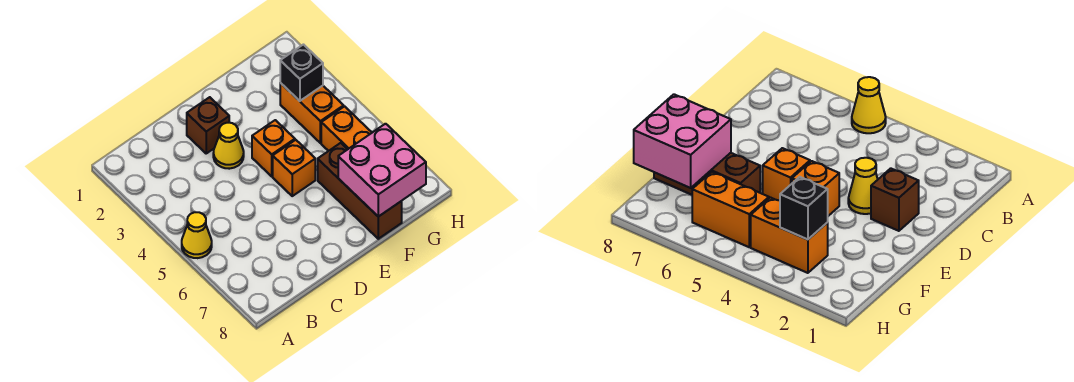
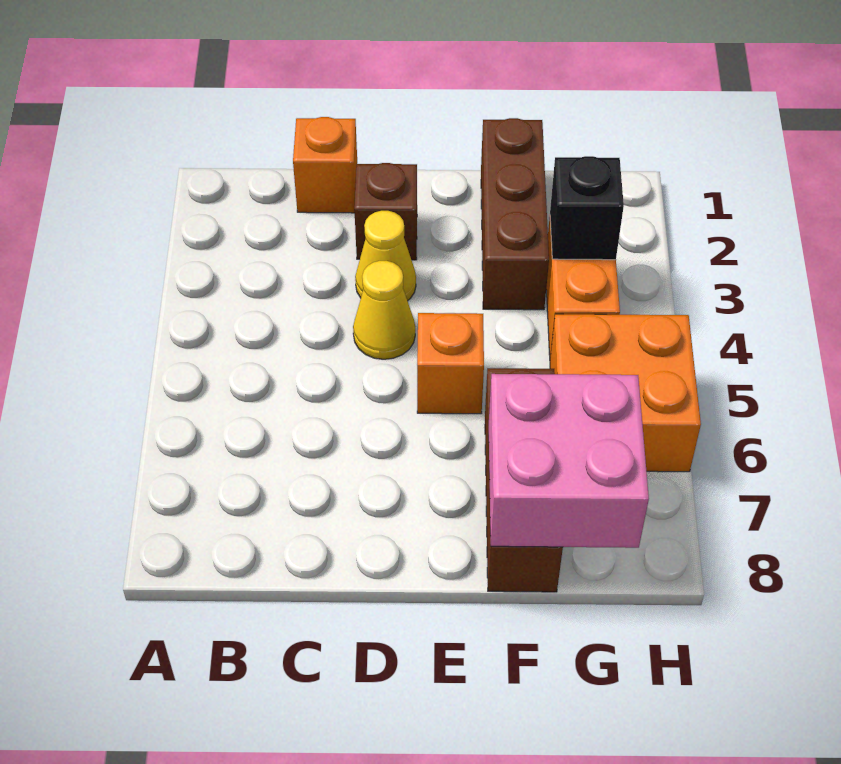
yellow cone A5 level 1 -> yellow cone D4 level 1
orange brick E4 level 1 -> orange brick C1 level 1
none -> brown brick F1:F3 level 1
orange brick G5:G6 level 1 -> orange brick G5:H6 level 1

